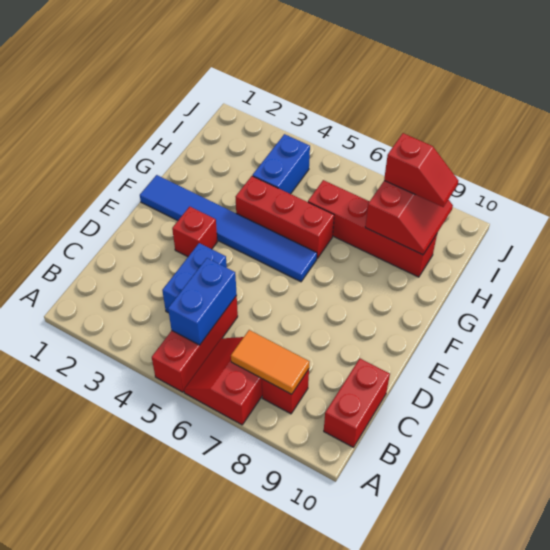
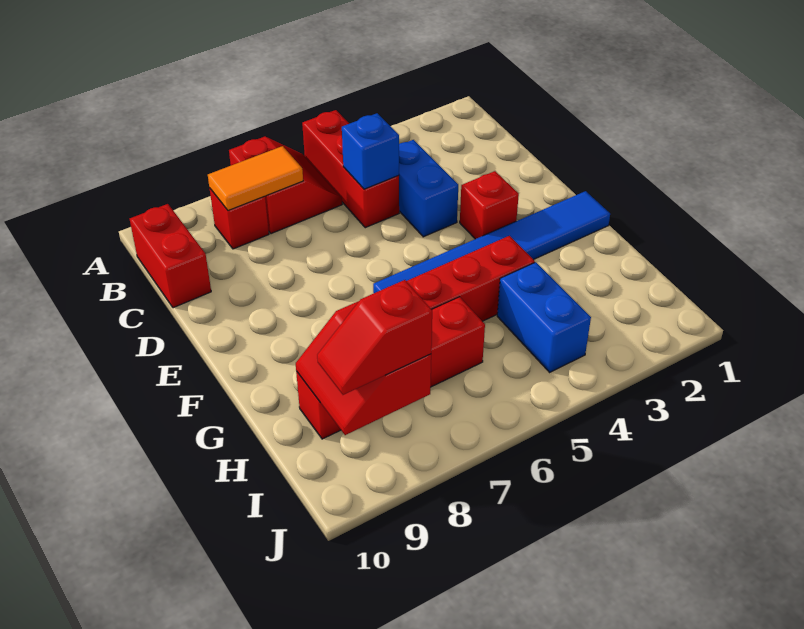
blue brick B5:C5 level 2 -> blue brick C5 level 2

